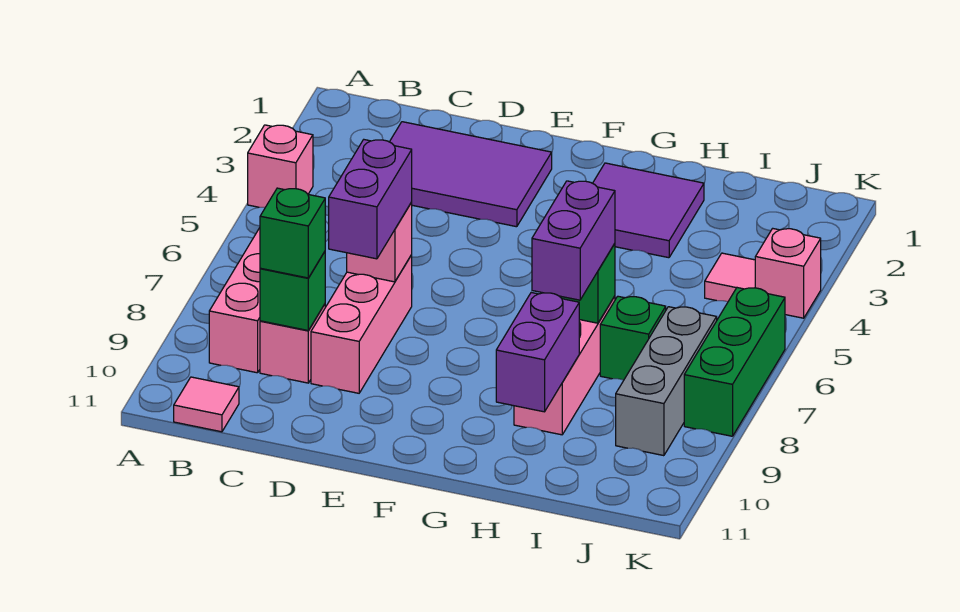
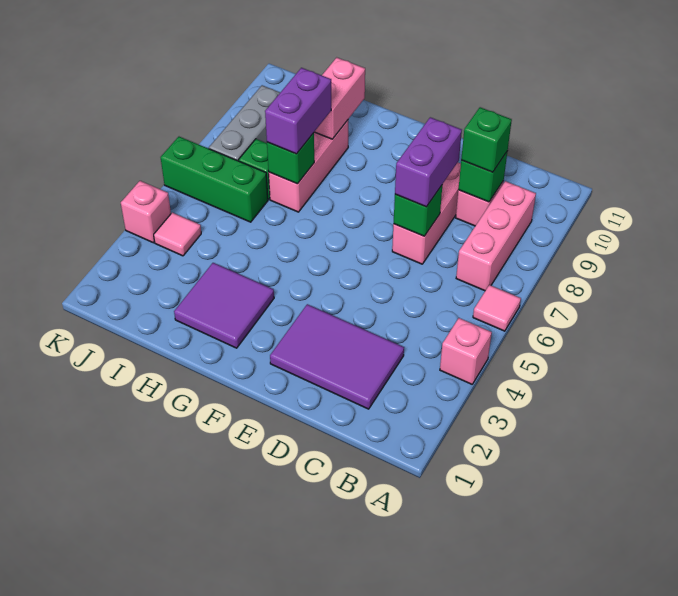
pink tile B11 level 1 -> pink tile A6 level 1
pink brick D7 level 2 -> green brick D7 level 2
purple brick H9:H10 level 2 -> pink brick H9:H10 level 2
green brick K6:K8 level 1 -> green brick I6:K6 level 1

